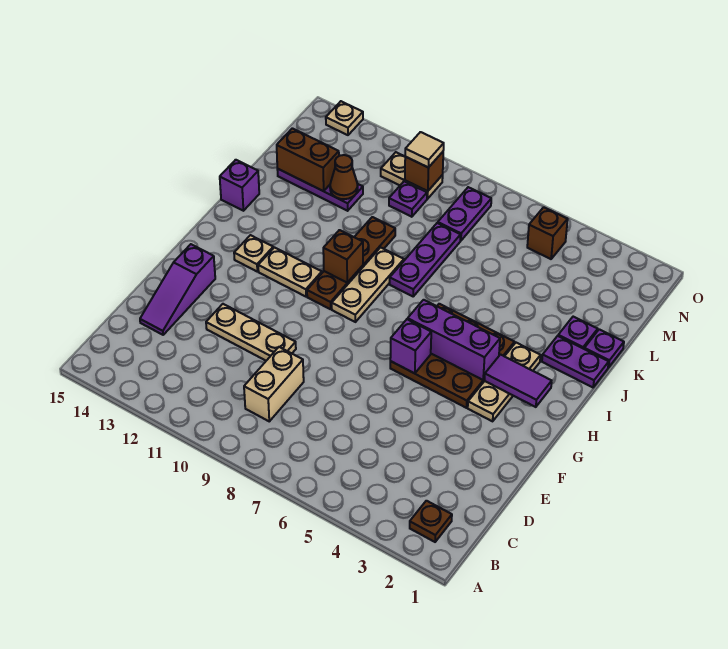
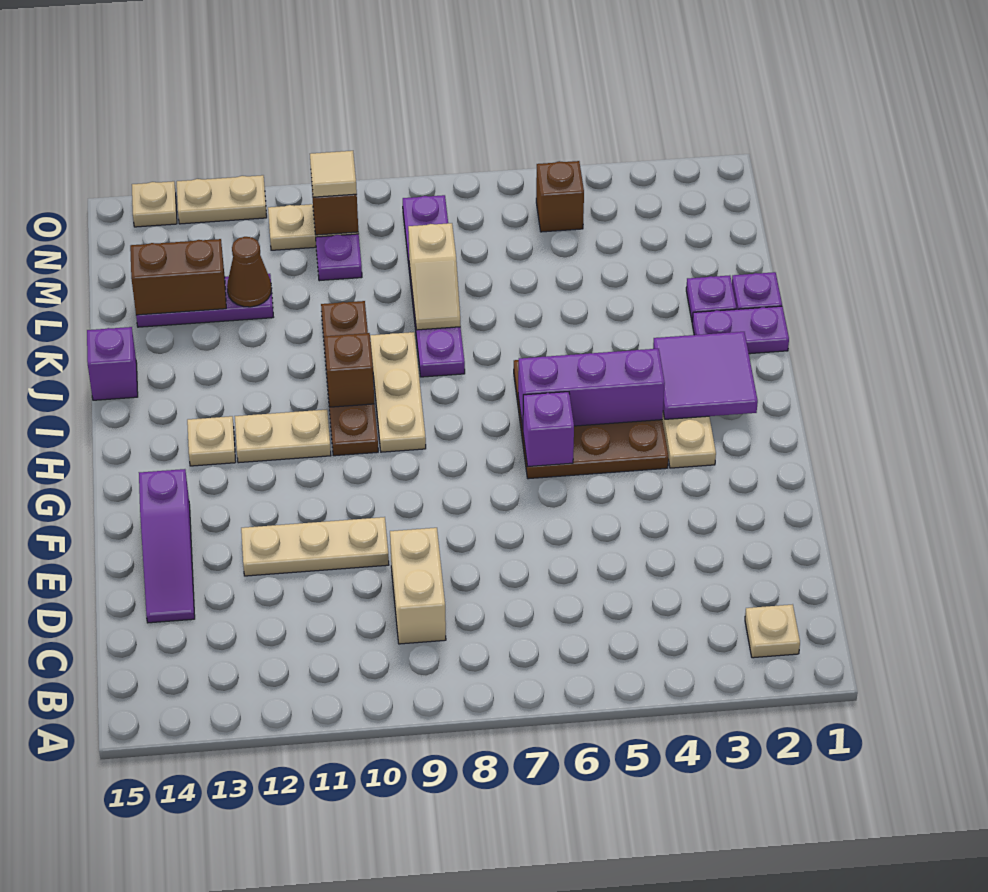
brown plate B2 level 1 -> tan plate B2 level 1
purple tile H2:H3 level 2 -> purple tile H2:I3 level 2
none -> tan slope K8:L8 level 2 top L
none -> tan plate O12:O13 level 1

